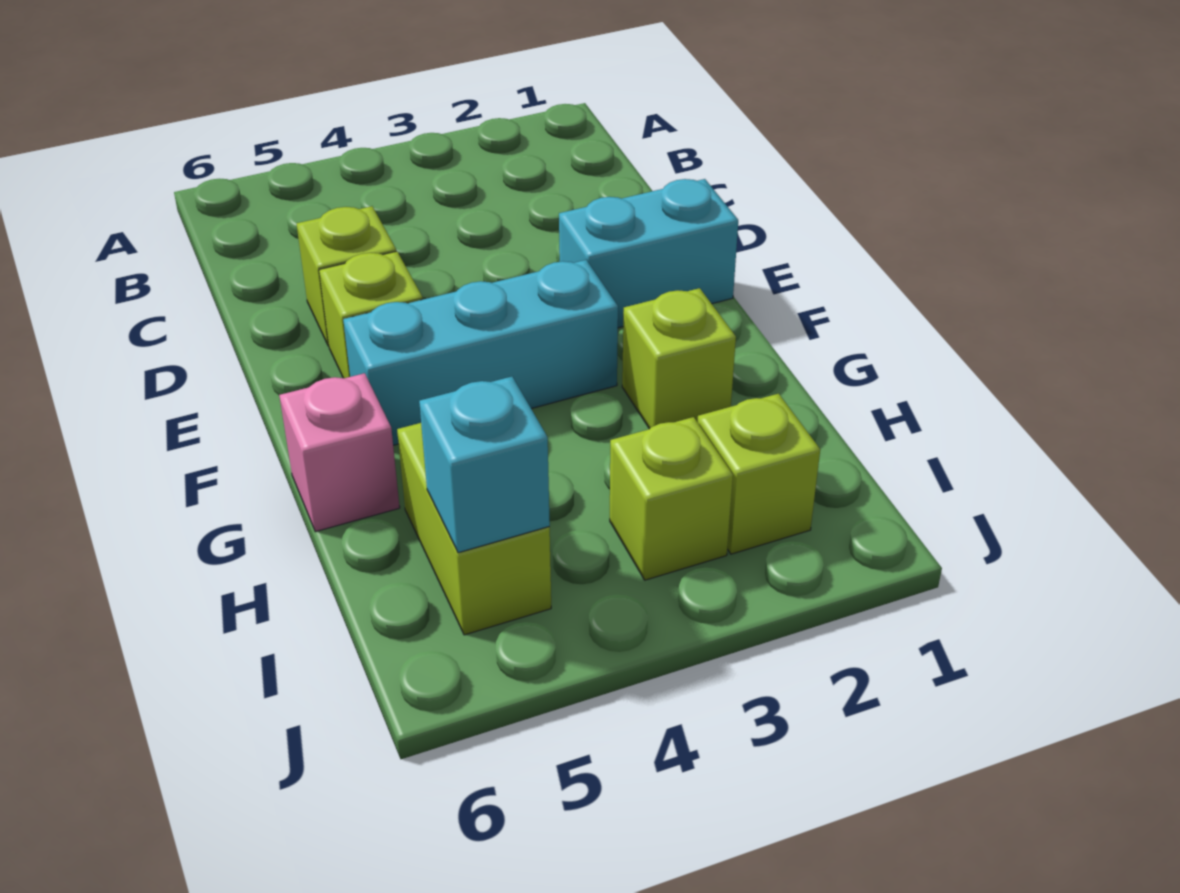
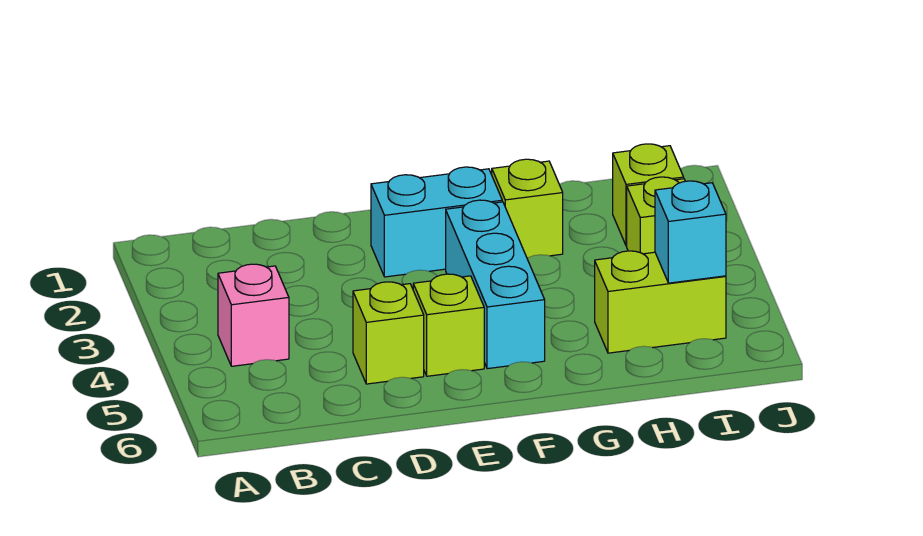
cyan brick E1:E2 level 1 -> cyan brick E2:F2 level 1
pink brick G6 level 1 -> pink brick B4 level 1

